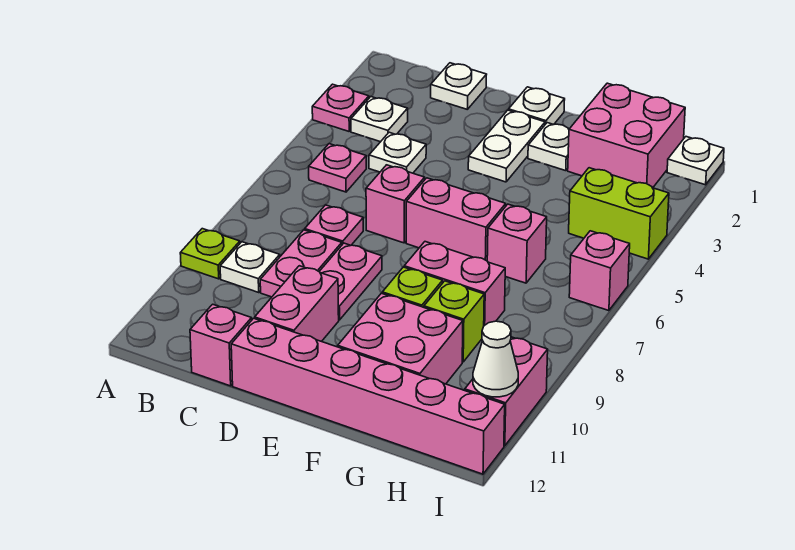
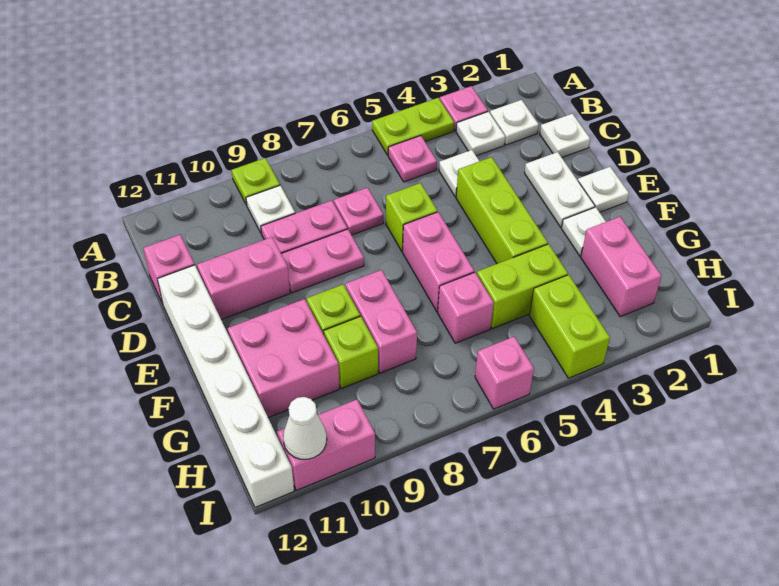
none -> lime plate A4:A5 level 1
none -> lime brick D4:F4 level 1
pink brick D6 level 1 -> lime brick D6 level 1
pink brick D12:I12 level 1 -> white brick D12:I12 level 1
white plate E2:E3 level 1 -> white plate D2:E2 level 1
pink brick G1:H2 level 1 -> pink brick G2:H2 level 1
none -> lime brick G4:G5 level 1
white plate I1 level 1 -> white plate B2 level 1

